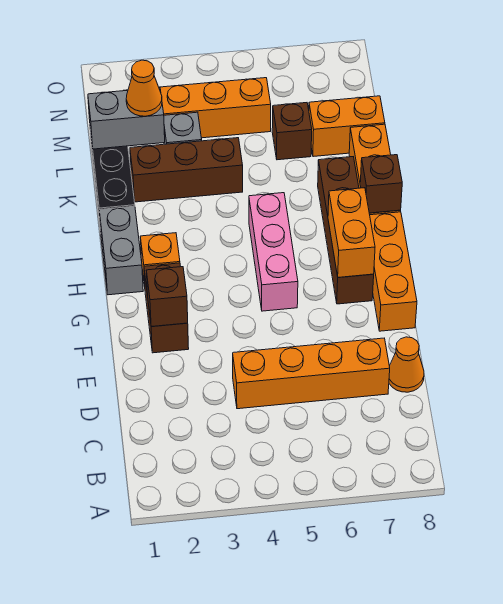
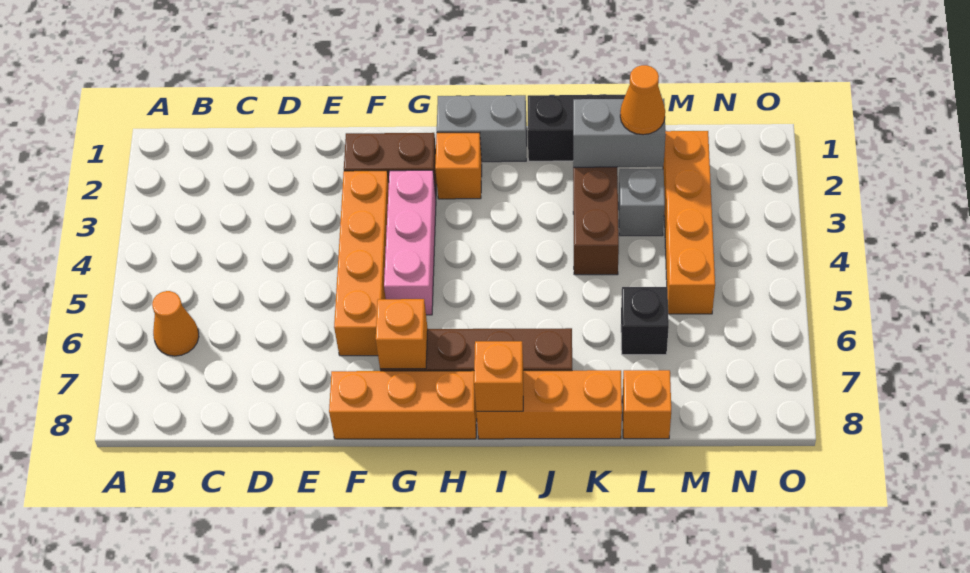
orange brick D4:D7 level 1 -> orange brick F3:F6 level 1
orange cone D8 level 1 -> orange cone B6 level 1
brown brick F2 level 2 -> none
pink brick G5:I5 level 1 -> pink brick G3:G5 level 1
orange brick G7:H7 level 2 -> orange brick G7 level 2
brown brick I8 level 2 -> orange brick I8 level 2
grey brick L1:L2 level 2 -> grey brick K2:L2 level 2
brown brick L6 level 1 -> black brick L6 level 1
orange brick L7:L8 level 1 -> orange brick L8 level 1

